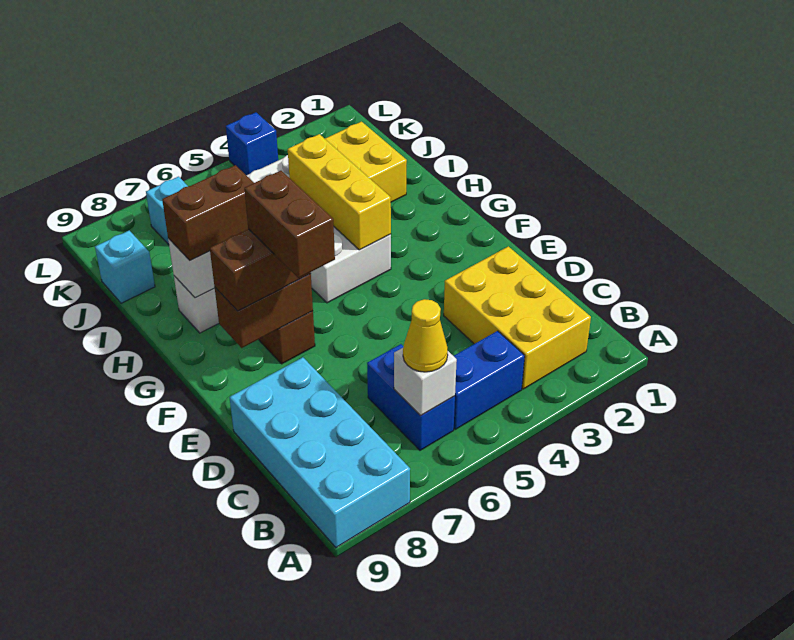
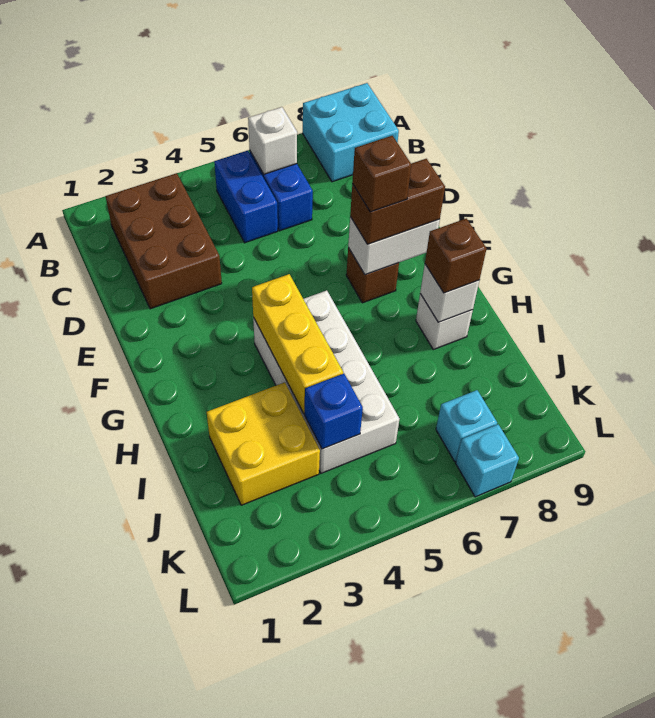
cyan brick A8:D9 level 1 -> cyan brick A8:B9 level 1
yellow brick B2:D3 level 1 -> brown brick B2:D3 level 1
blue brick B4:B5 level 1 -> blue brick B5:C5 level 1
yellow cone B6 level 3 -> none
brown brick E7:F7 level 4 -> brown brick F7 level 4
brown brick F7:F8 level 2 -> white brick F7:F8 level 2
brown brick H7:H8 level 3 -> brown brick H8 level 3
cyan brick J9 level 1 -> cyan brick L7 level 1
blue brick L4 level 1 -> blue brick J4 level 2

